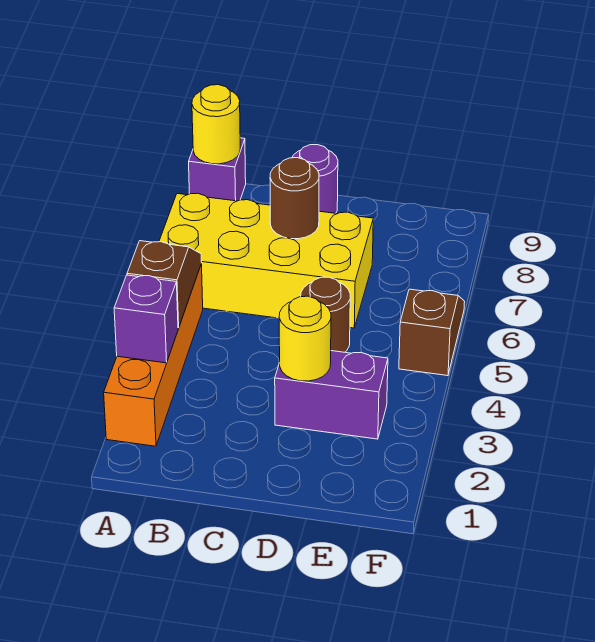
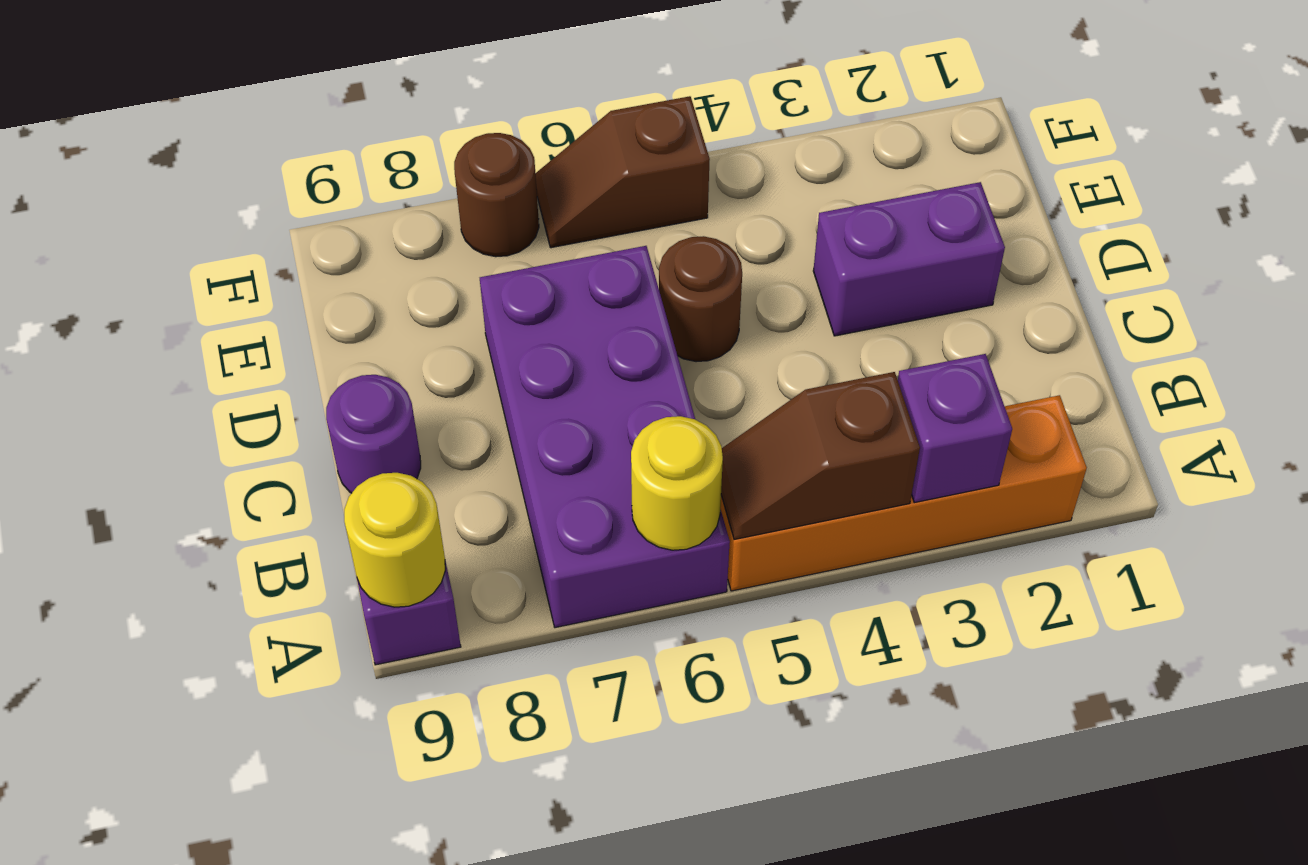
yellow brick A6:D7 level 1 -> purple brick A6:D7 level 1
brown round brick C7 level 2 -> brown round brick F7 level 1
purple brick D3:E3 level 1 -> purple brick D2:D3 level 1
yellow round brick D3 level 2 -> yellow round brick A6 level 2

